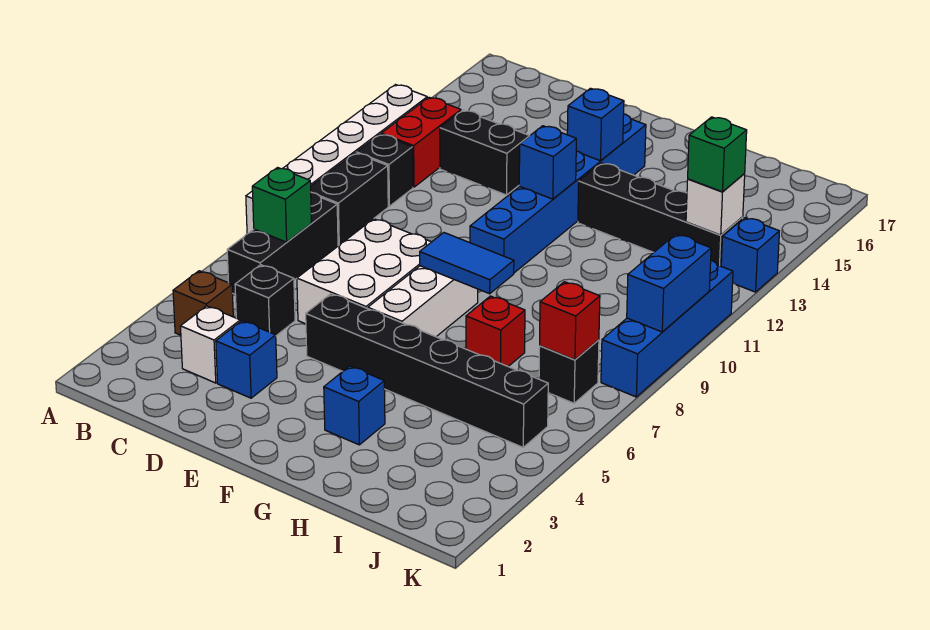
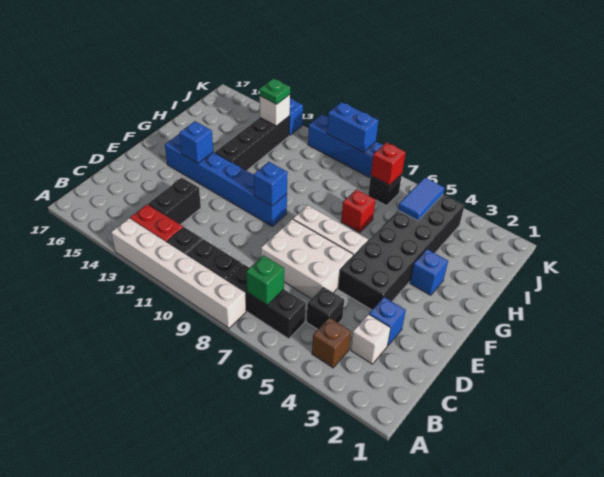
black brick E5:J5 level 1 -> black brick E4:J5 level 1
blue tile F8:G8 level 2 -> blue tile I5:J5 level 2
blue brick F12 level 2 -> blue brick F10 level 2
green brick J13 level 3 -> green plate J13 level 3

